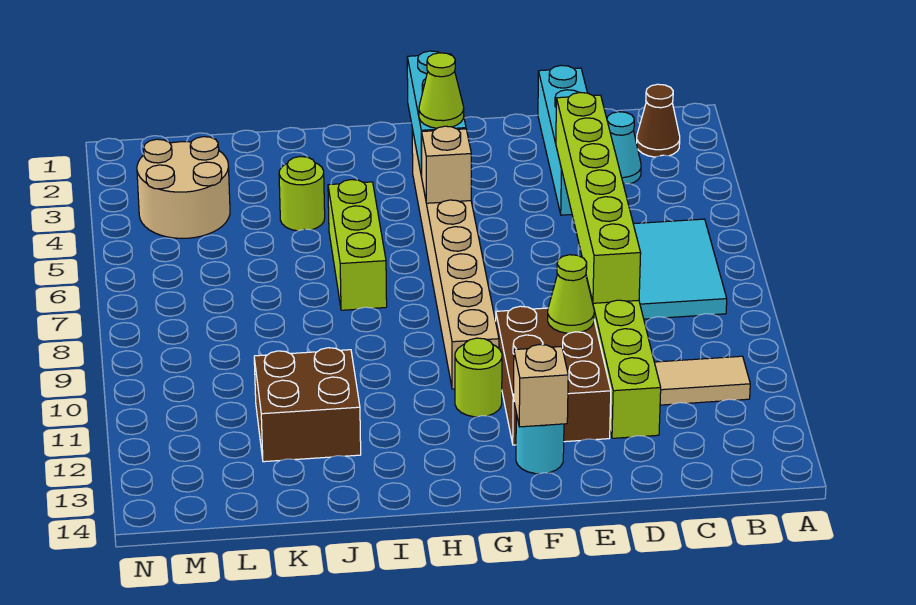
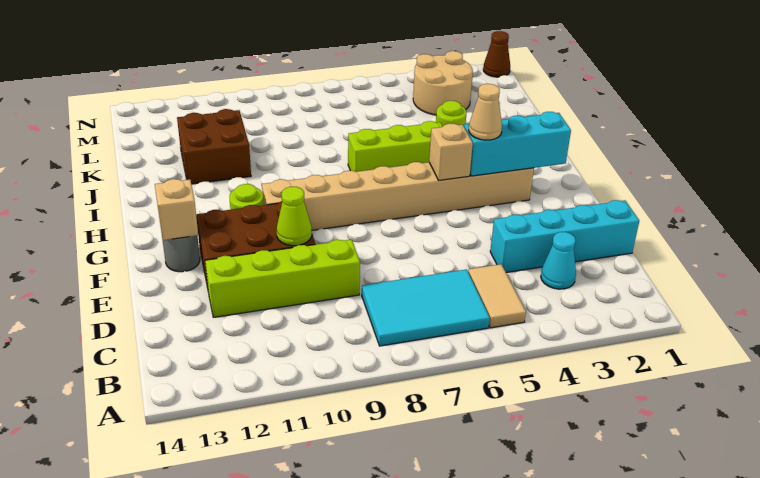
brown cone B2 level 1 -> brown cone N1 level 1
tan tile B11:C11 level 1 -> tan tile B5:C5 level 1
lime brick D4:D9 level 2 -> none
cyan round brick F13 level 1 -> grey round brick F13 level 1
lime cone G4 level 3 -> tan cone G4 level 3

